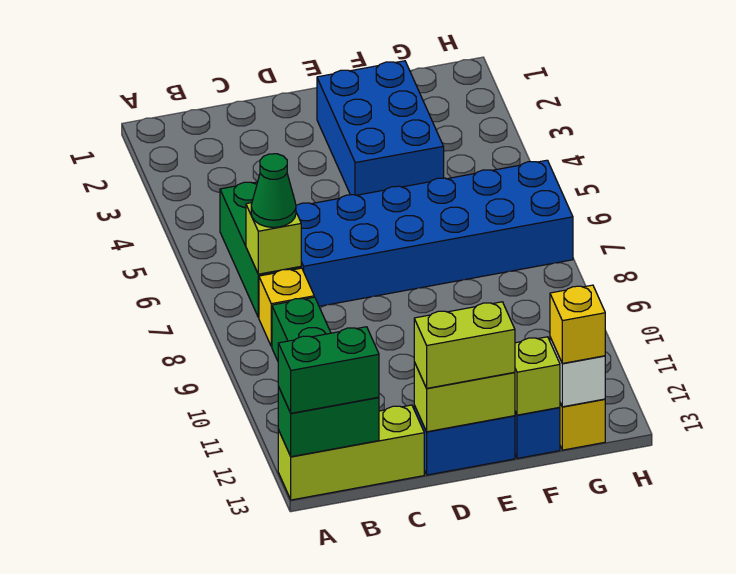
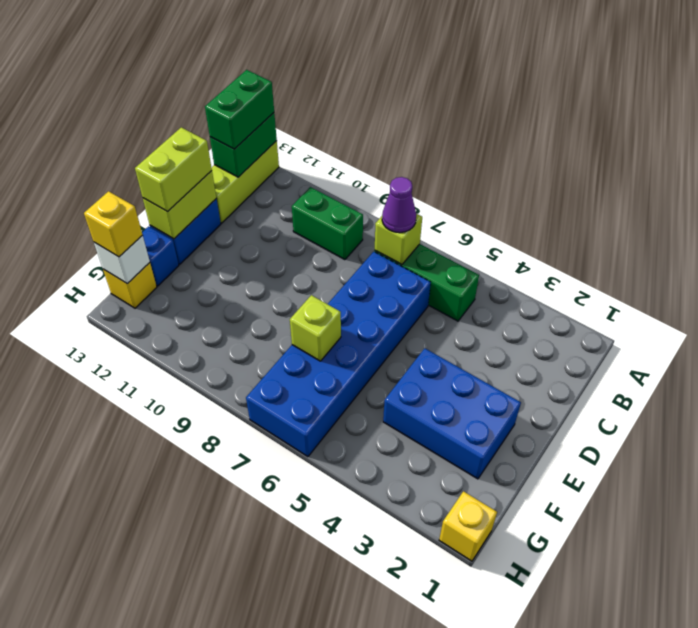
green cone B7 level 3 -> purple cone B7 level 3
yellow brick B8 level 1 -> yellow brick H1 level 1
lime brick F13 level 2 -> lime brick F7 level 2

